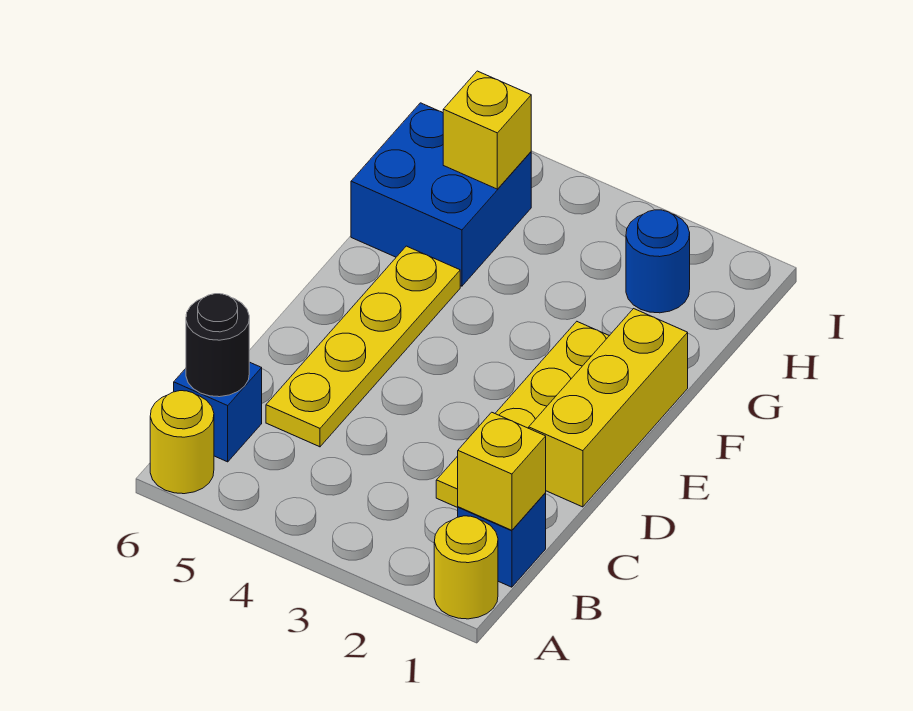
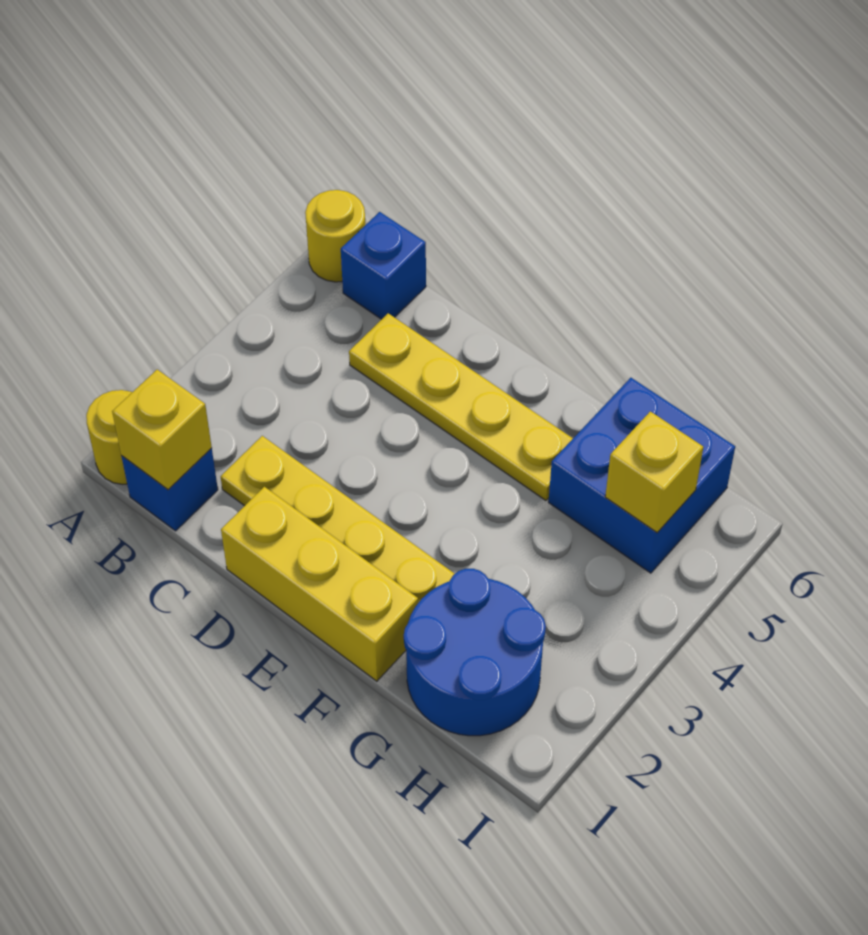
black round brick B6 level 2 -> none
blue round brick H2 level 1 -> blue round brick G1:H2 level 1

